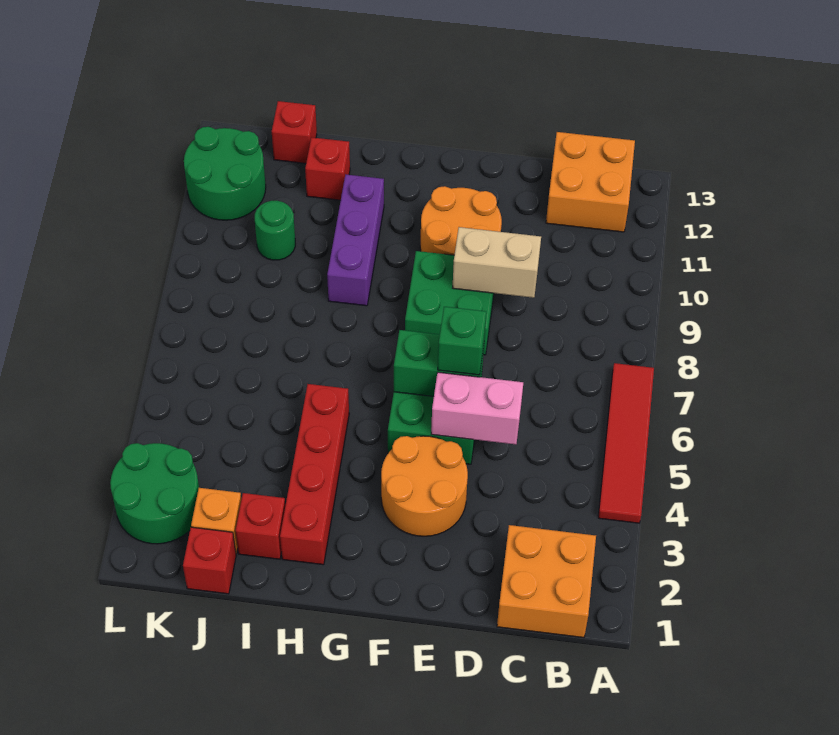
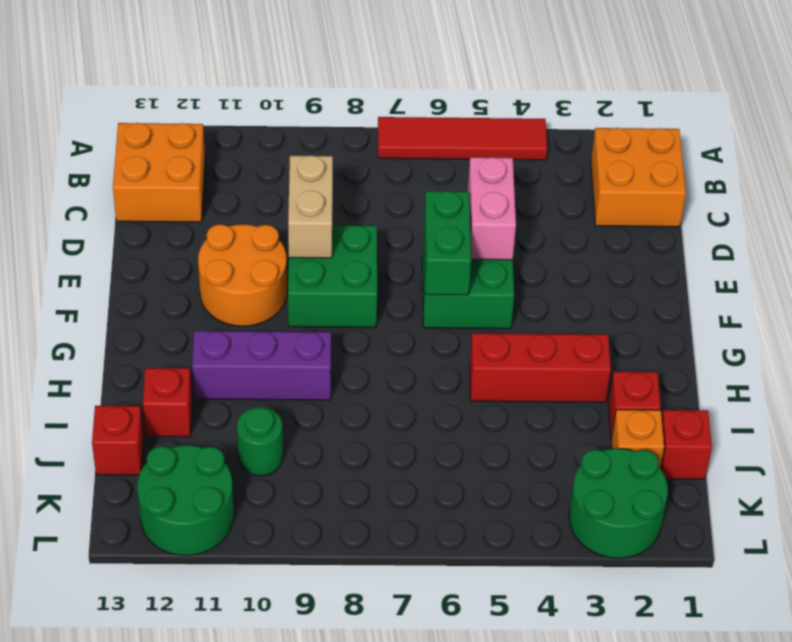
orange round brick E3:F4 level 1 -> none
green brick E6 level 3 -> none
red brick H2:H5 level 1 -> red brick H3:H5 level 1

